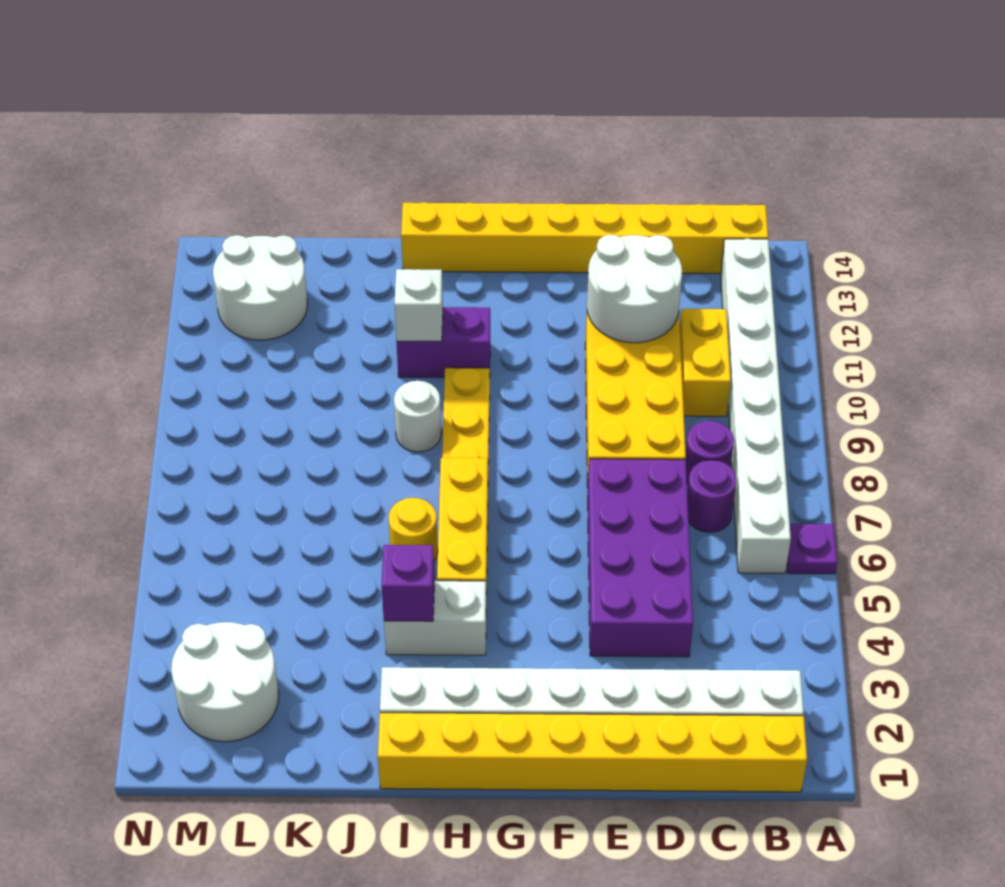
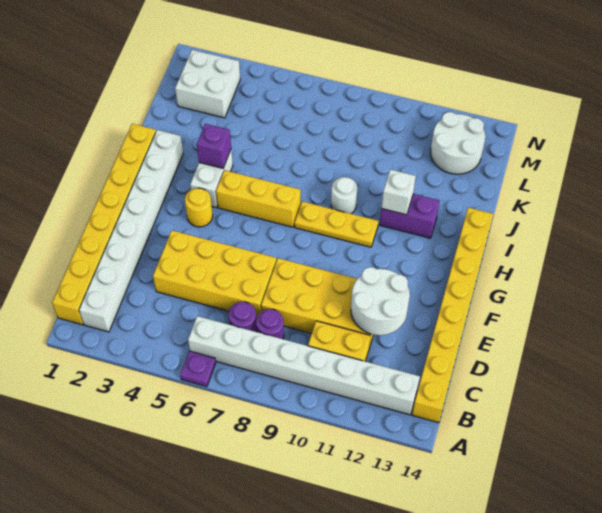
purple brick D4:E7 level 1 -> yellow brick D4:E7 level 1
purple brick H11:I11 level 1 -> purple brick I11:I12 level 1
yellow round brick I6 level 1 -> yellow round brick G4 level 1
white round brick L2:M3 level 1 -> white brick L2:M3 level 1

